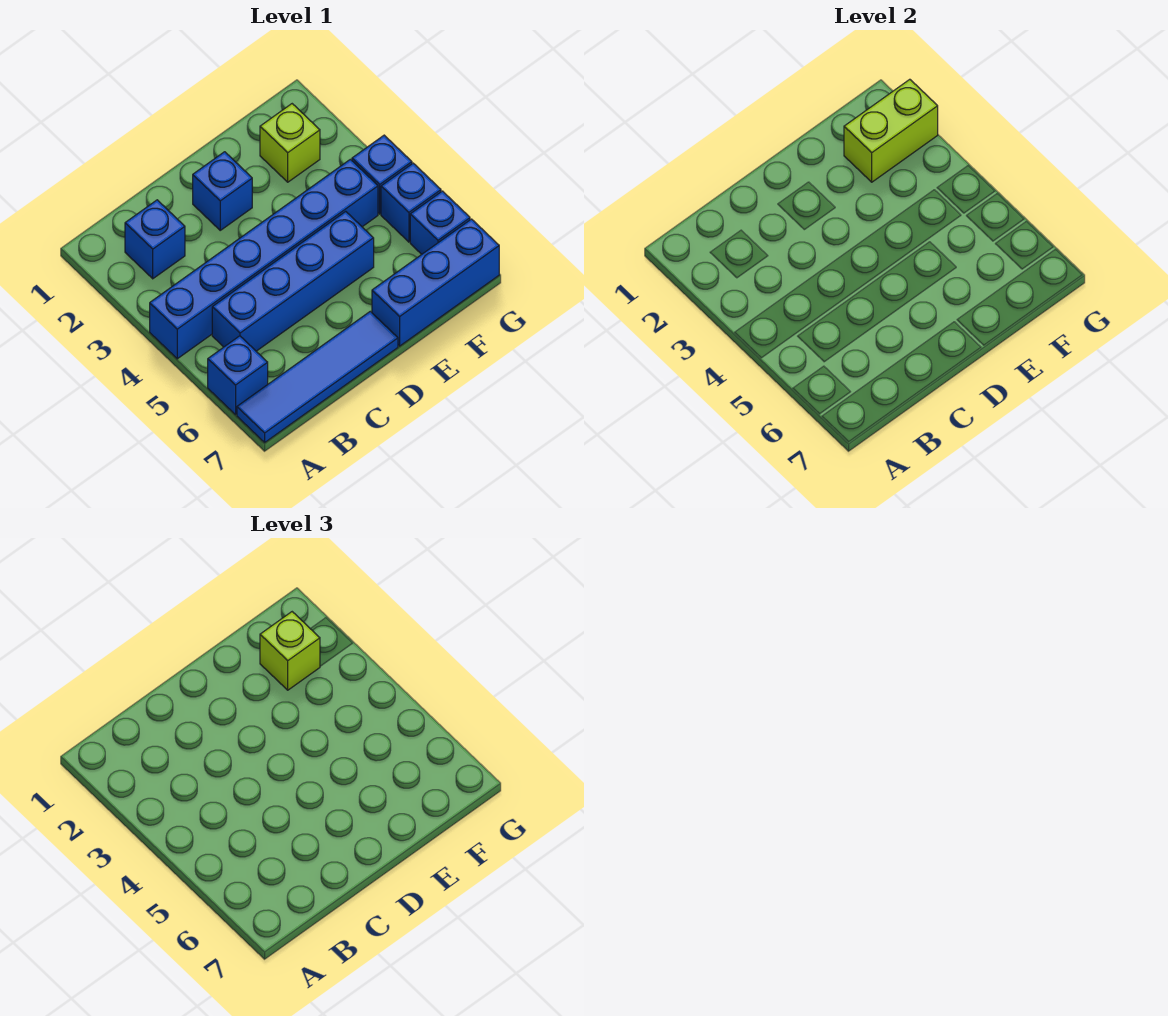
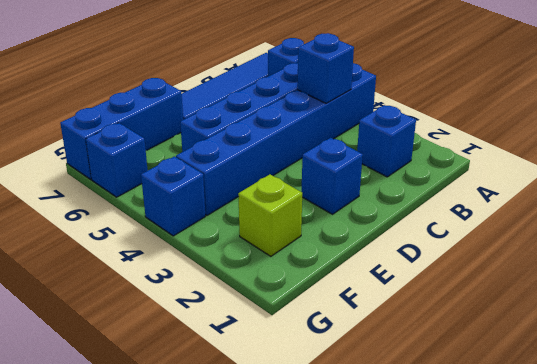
lime brick F2:G2 level 2 -> none
lime brick F2 level 3 -> none
blue brick G5 level 1 -> blue brick B4 level 2

